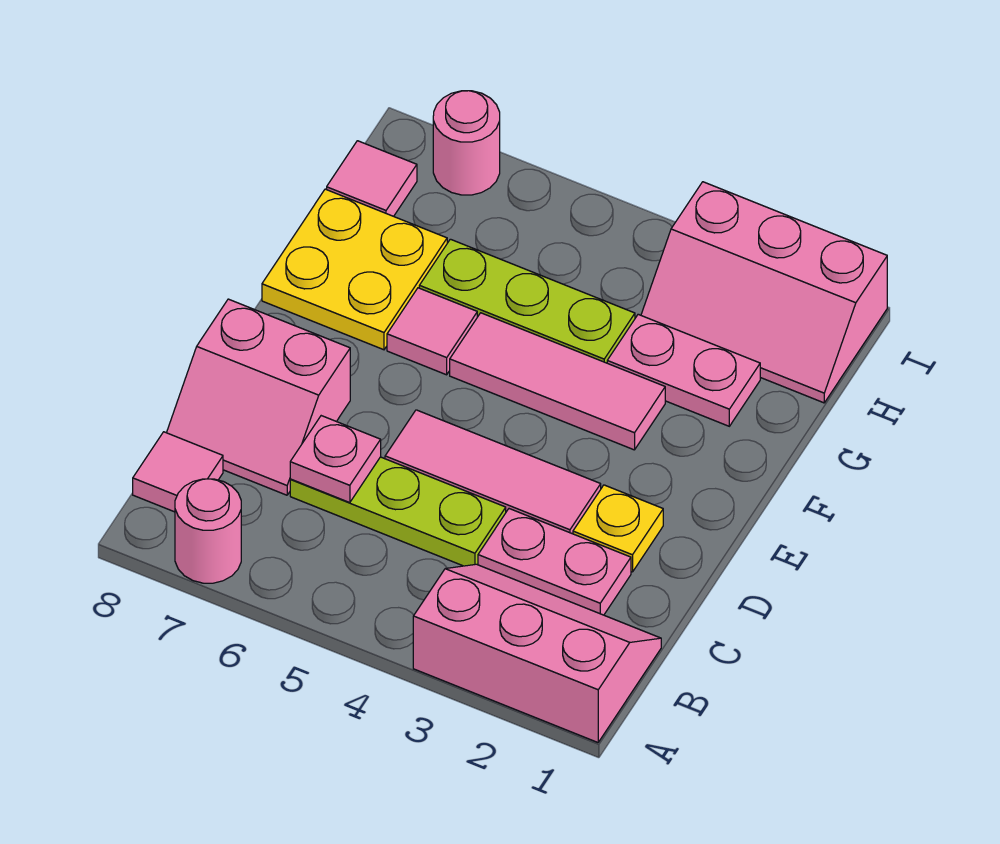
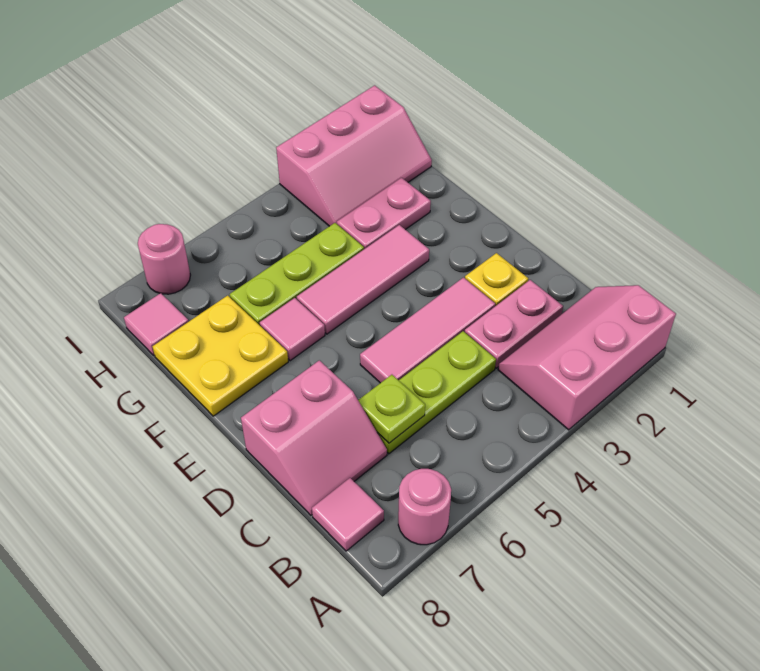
pink plate C6 level 2 -> lime plate C6 level 2

